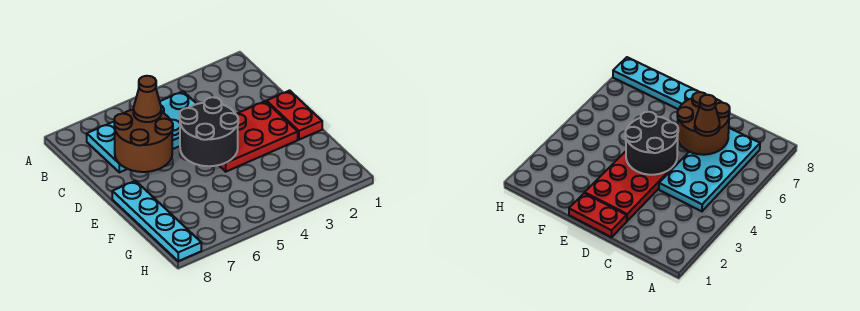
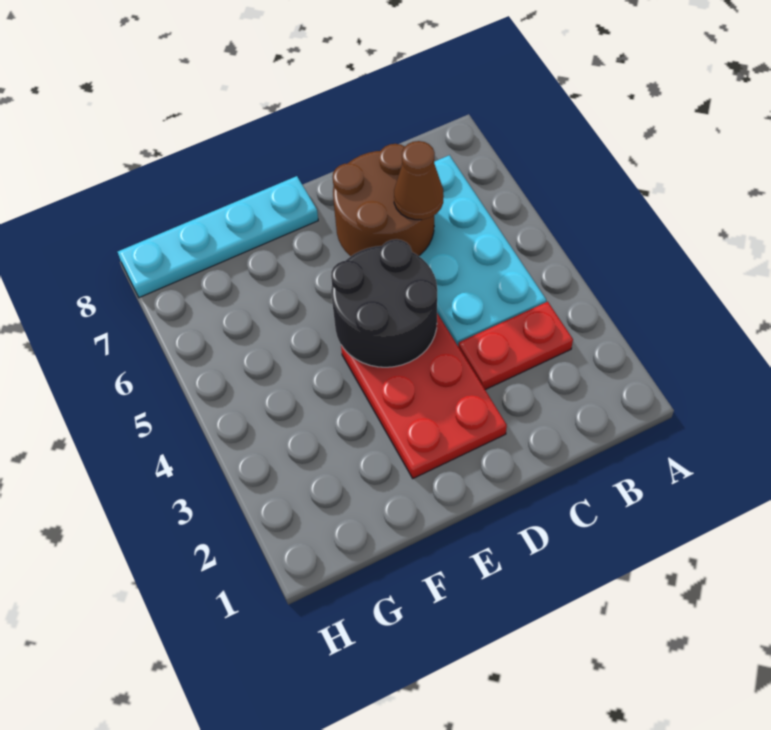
red plate D1:E1 level 1 -> red plate B3:C3 level 1

